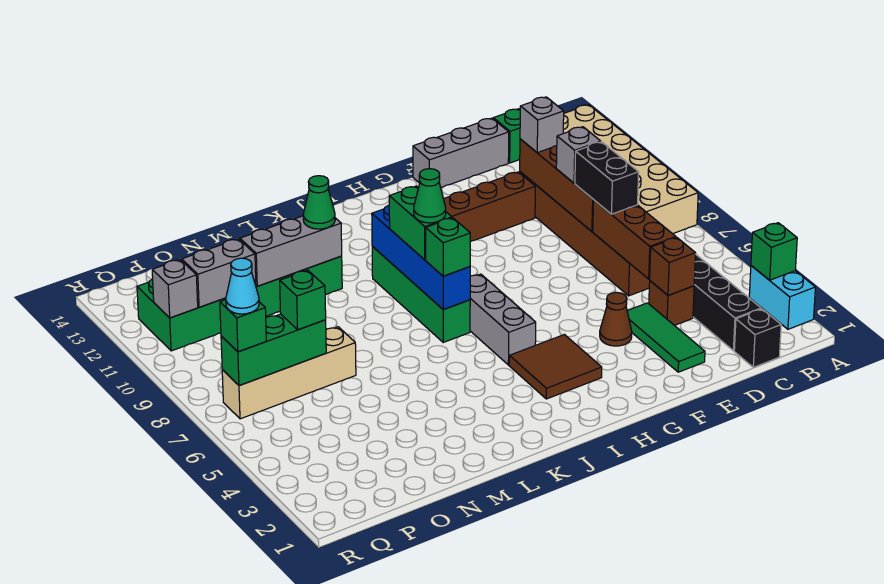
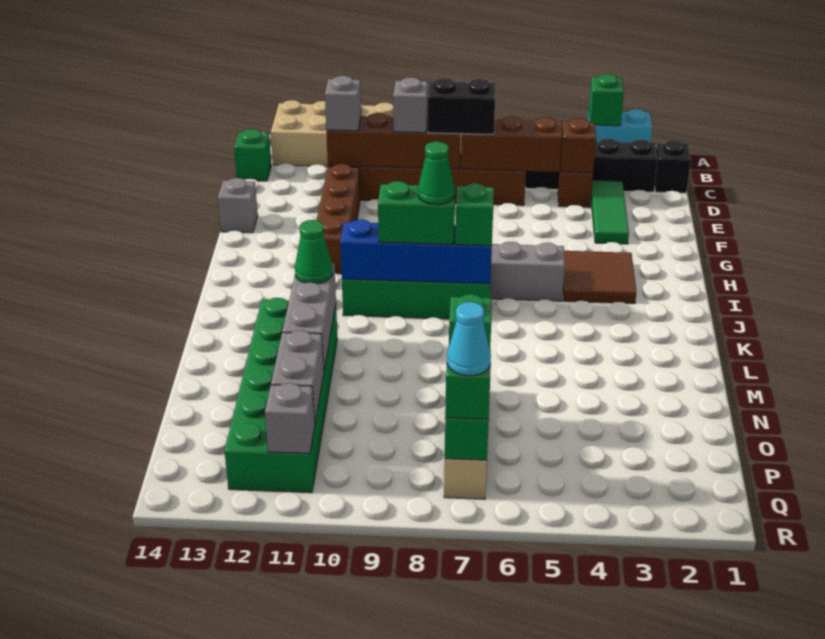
grey brick D14:F14 level 1 -> grey brick F14 level 1
green tile E2:E4 level 1 -> green tile D3:F3 level 1
brown cone F4 level 1 -> none

